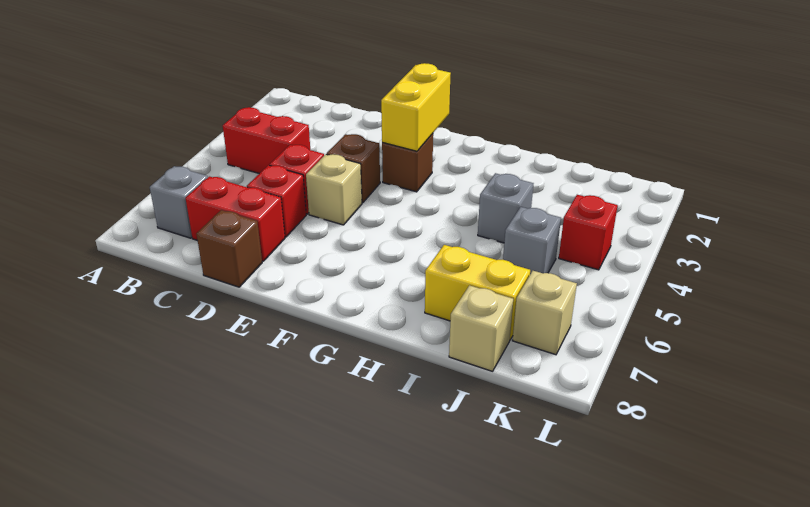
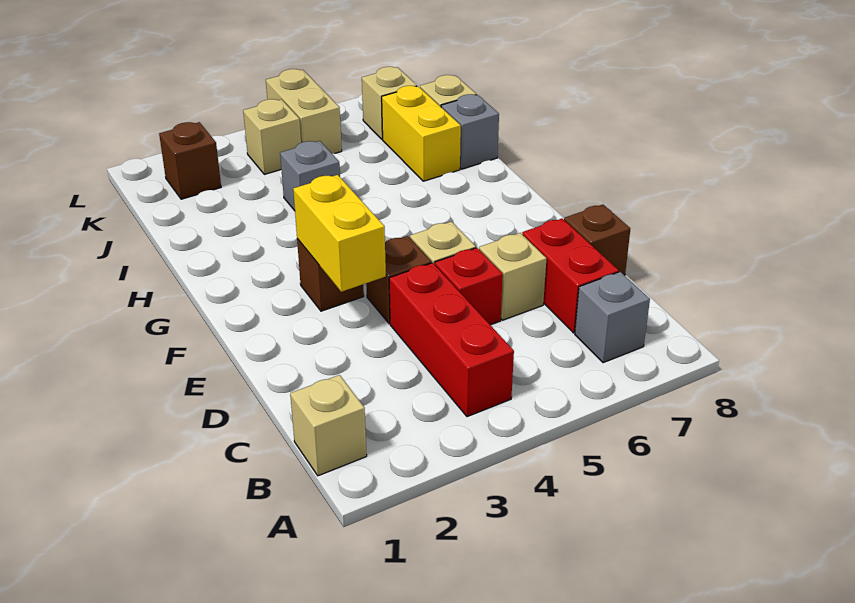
none -> tan brick B1 level 1
red brick B4:C4 level 1 -> red brick B4:D4 level 1
red brick D6 level 1 -> tan brick D6 level 1
yellow brick F2:F3 level 2 -> yellow brick E3:F3 level 2
grey brick J5 level 1 -> grey brick I8 level 1
none -> brown brick K2 level 1
red brick K4 level 1 -> tan brick K4 level 1
none -> tan brick K5:L5 level 1

